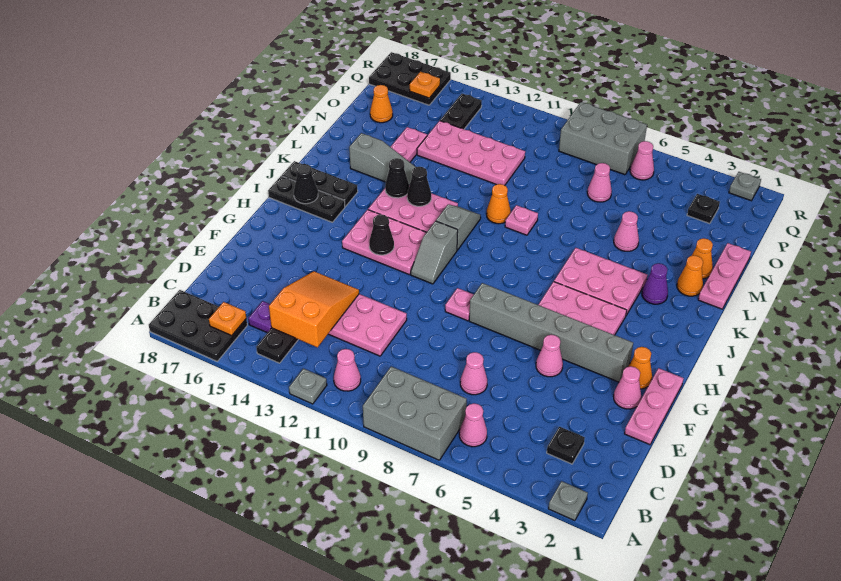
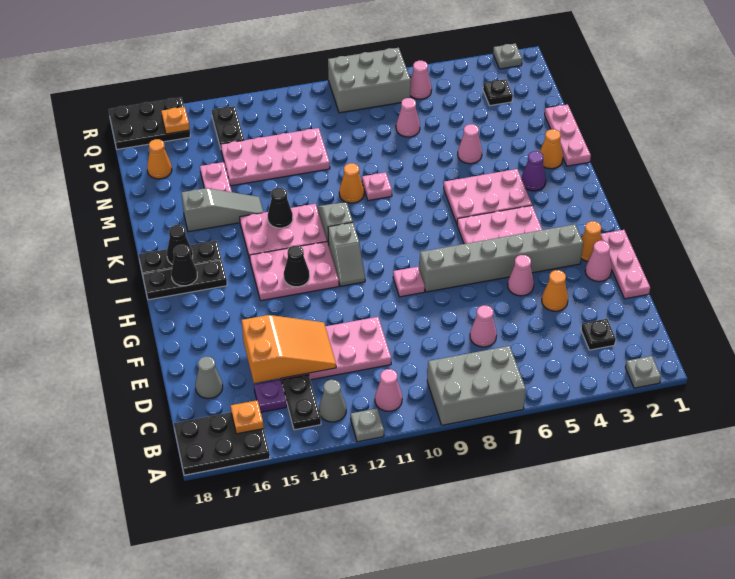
pink cone B6 level 1 -> none
none -> grey cone B13 level 1
orange slope C13:E14 level 2 top C -> orange slope D13:E15 level 2 top 15
none -> grey cone D17 level 1
black cone K14 level 2 -> black cone J17 level 2
orange cone M2 level 1 -> orange cone E4 level 1

